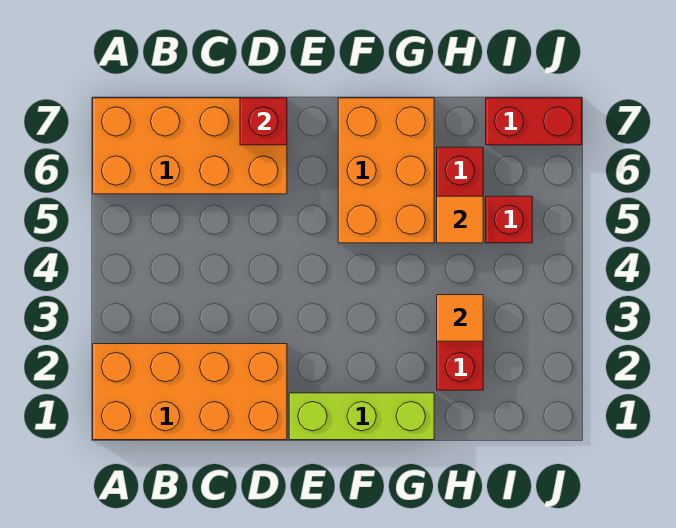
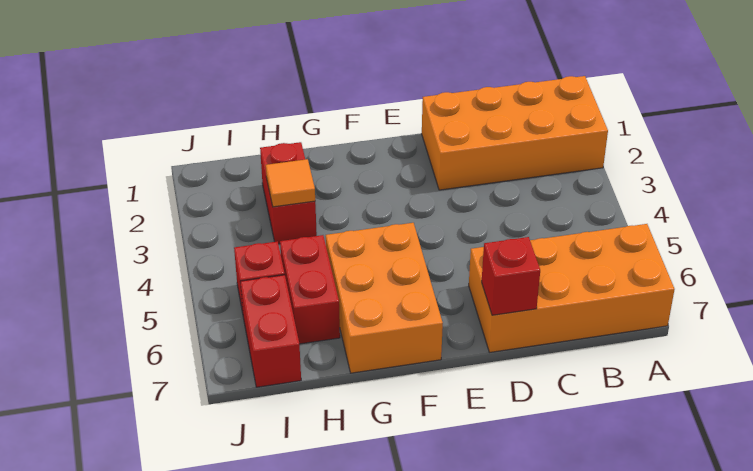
lime brick E1:G1 level 1 -> none
orange tile H5 level 2 -> none
red brick I7:J7 level 1 -> red brick I6:I7 level 1

